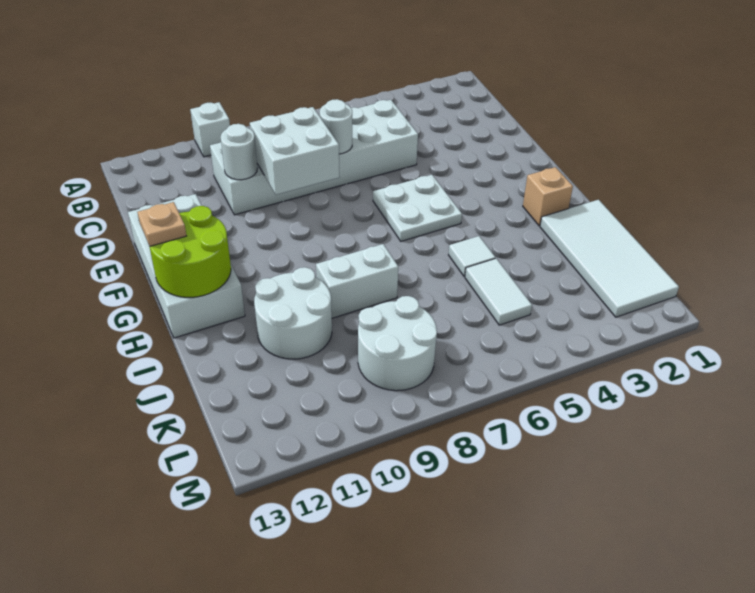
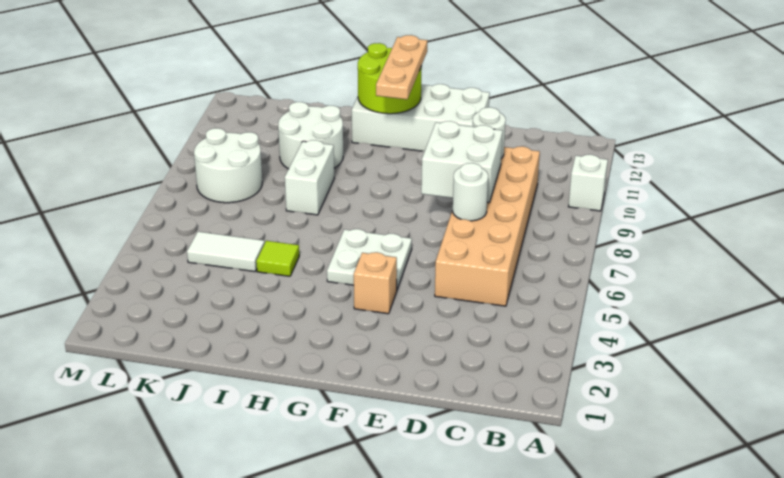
white brick C5:D10 level 1 -> tan brick C5:D10 level 1
tan plate G13 level 3 -> tan plate G11:G13 level 3
tan brick H2 level 1 -> tan brick F4 level 1
white tile I1:L2 level 1 -> none
white tile I5 level 1 -> lime tile I5 level 1

